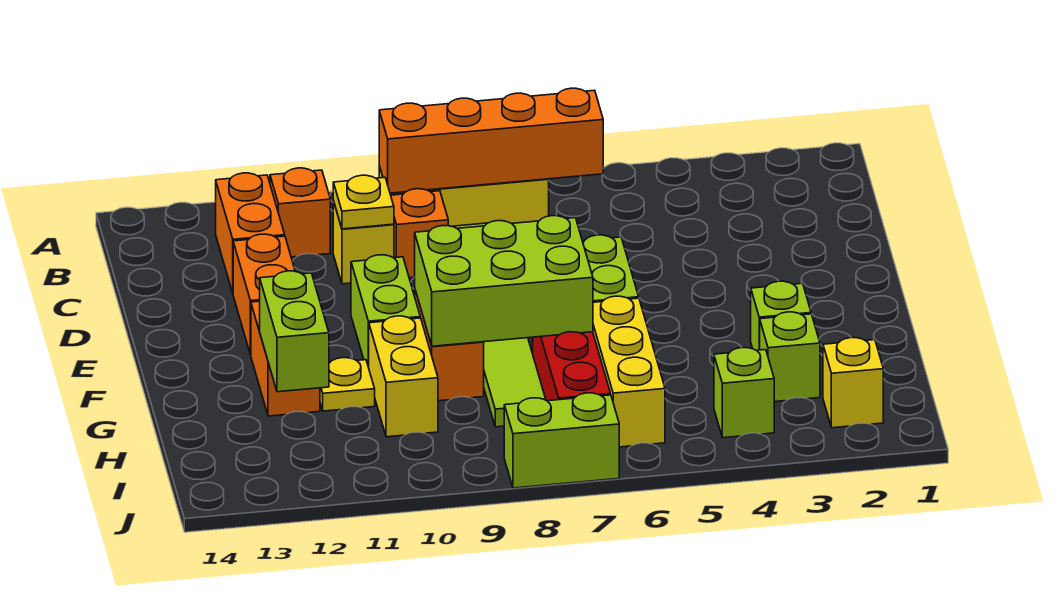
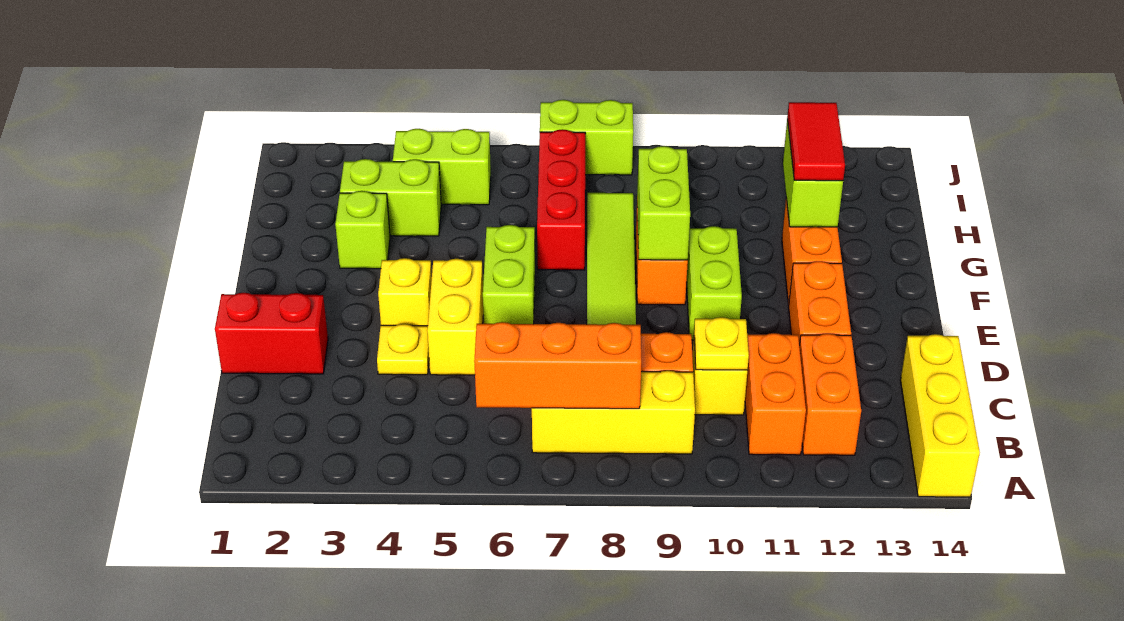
orange brick B6:B9 level 2 -> orange brick B6:B8 level 2
orange brick B11 level 1 -> orange brick B11:C11 level 1
none -> red brick D1:D2 level 1
lime brick F7:G9 level 2 -> lime brick F9:G9 level 2
yellow brick G6:I6 level 1 -> yellow brick A14:C14 level 1
yellow brick G10:H10 level 1 -> yellow brick D5:E5 level 1
yellow plate G11 level 1 -> yellow plate D4 level 1
none -> red tile G12:H12 level 3
lime brick H3 level 1 -> lime brick H3:H4 level 1
yellow brick I2 level 1 -> yellow brick E4 level 1
lime brick I4 level 1 -> lime brick I4:I5 level 1

